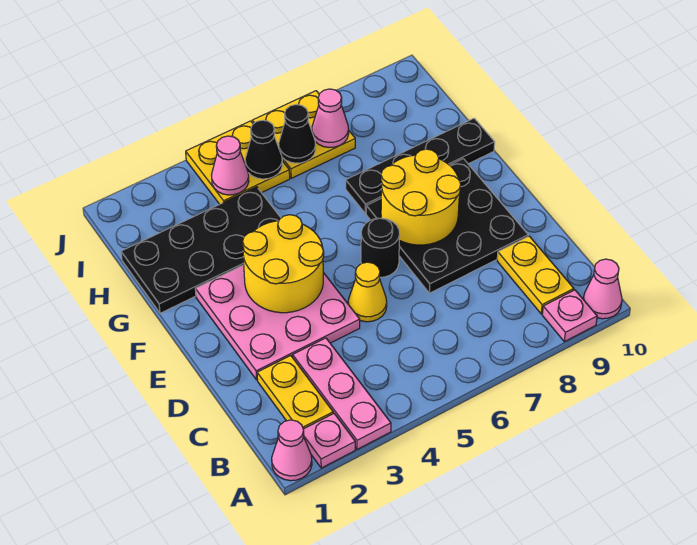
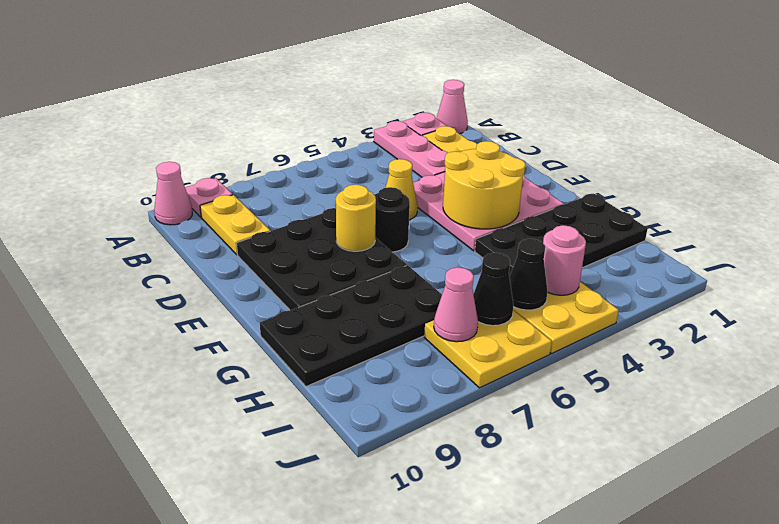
yellow round brick E7:F8 level 2 -> yellow round brick E7 level 2
black plate G7:G10 level 1 -> black plate G7:H10 level 1
pink cone I4 level 2 -> pink round brick I4 level 2

